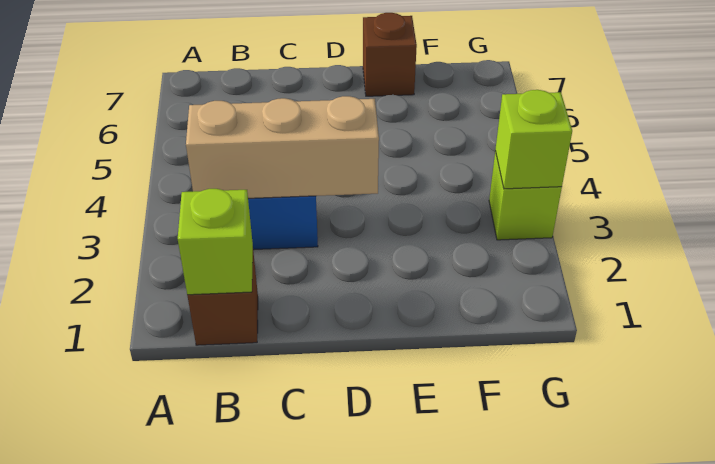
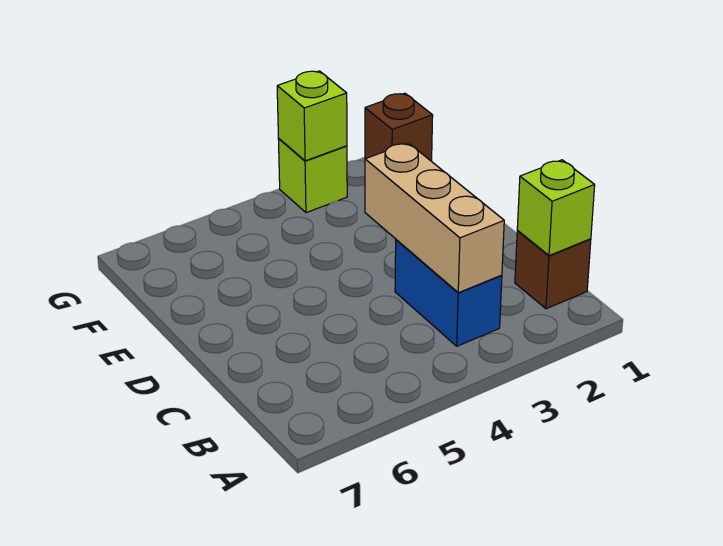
brown brick E7 level 1 -> brown brick G1 level 1

